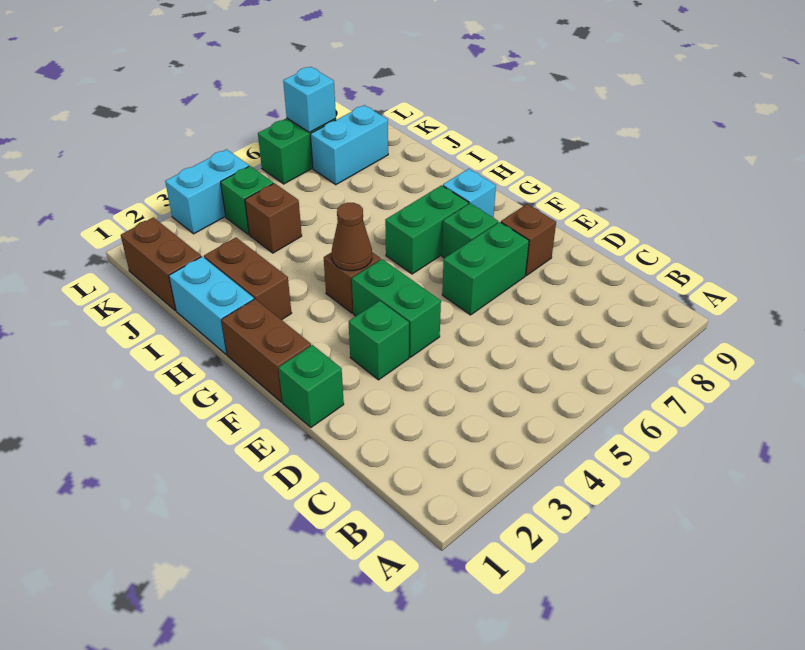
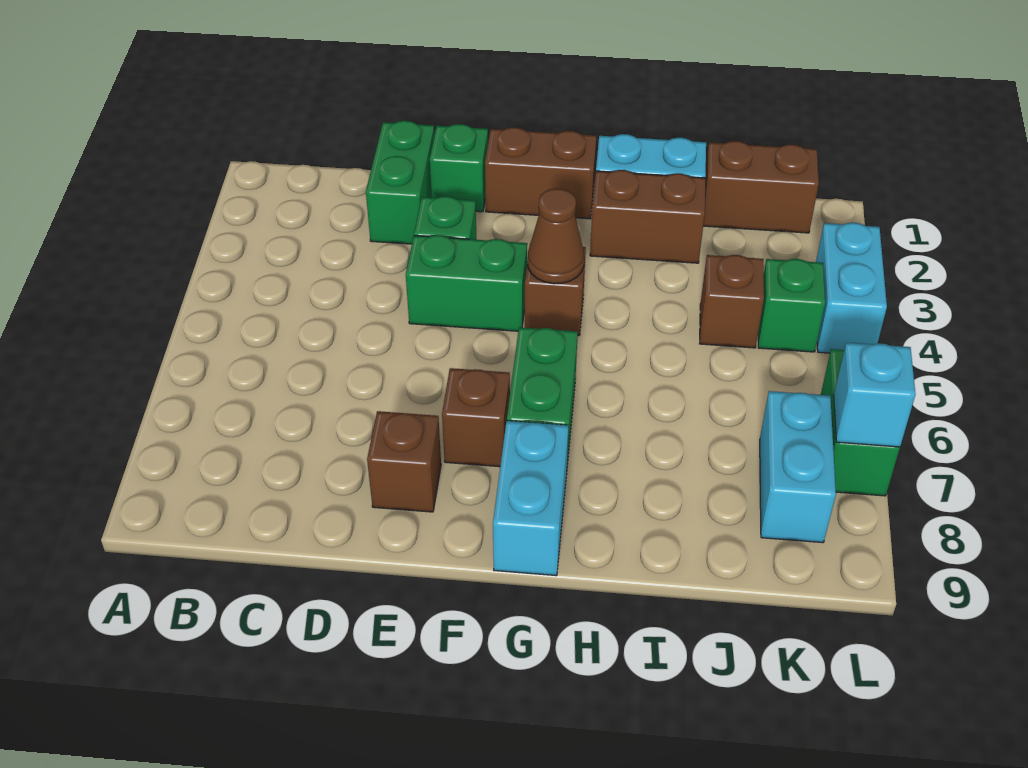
green brick E6:E7 level 1 -> green brick D1:D2 level 1
green brick F7 level 1 -> brown brick F7 level 1
cyan brick G8 level 1 -> cyan brick G8:G9 level 1

